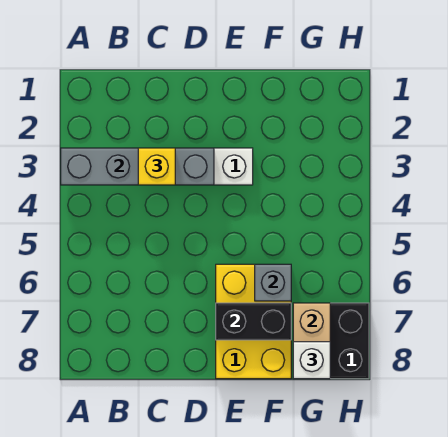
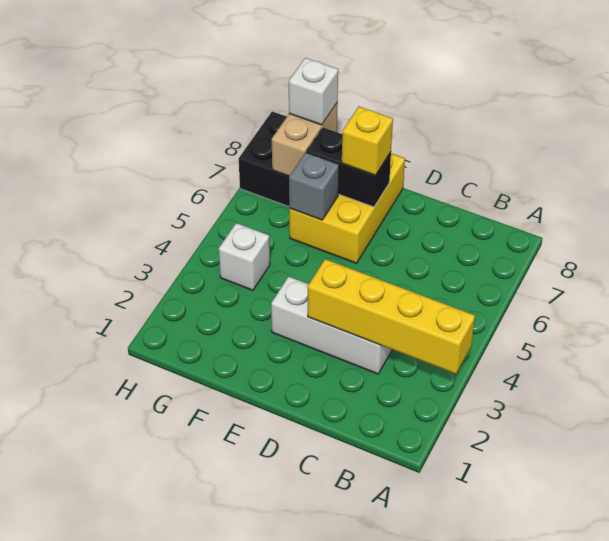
grey brick A3:D3 level 2 -> yellow brick A3:D3 level 2
yellow brick C3 level 3 -> yellow brick E7 level 3
none -> white brick G4 level 1

